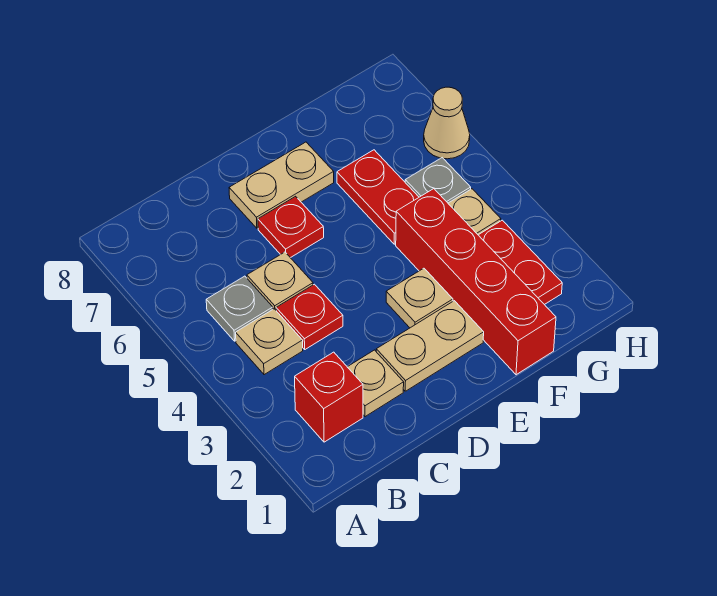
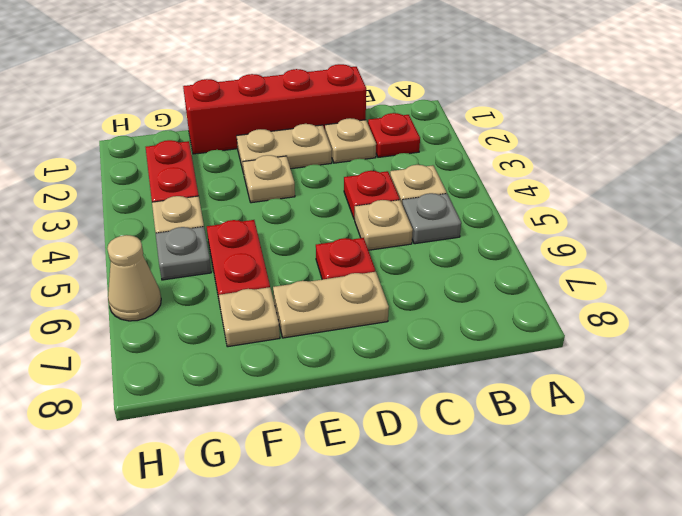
red brick B2 level 1 -> red plate B2 level 1
red brick F1:F4 level 1 -> red brick C1:F1 level 1
none -> tan plate F7 level 1

